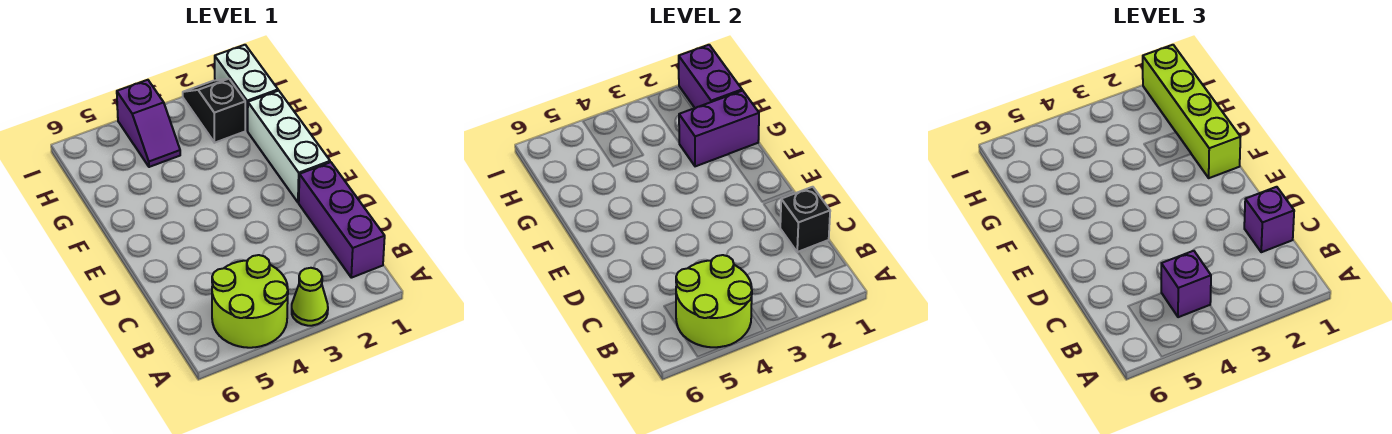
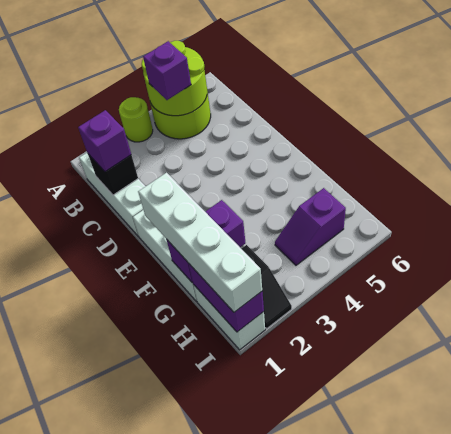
lime cone A3 level 1 -> lime round brick A3 level 1
purple brick B1:D1 level 1 -> white brick B1:D1 level 1
lime brick F1:I1 level 3 -> white brick F1:I1 level 3
purple slope H4:I4 level 1 top I -> purple slope H4:H5 level 1 top 5

